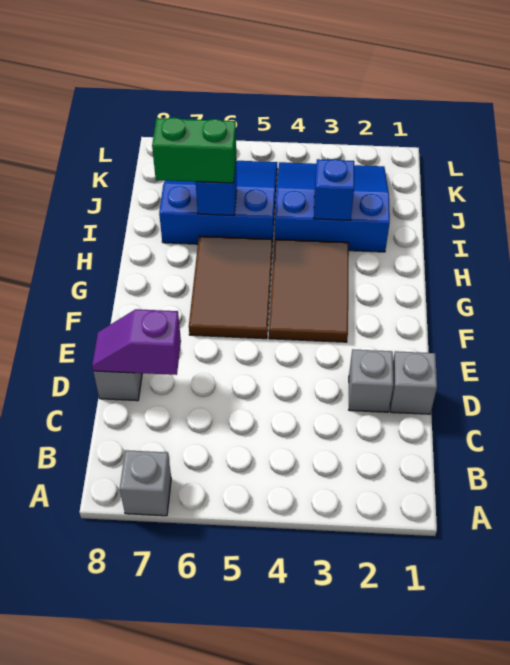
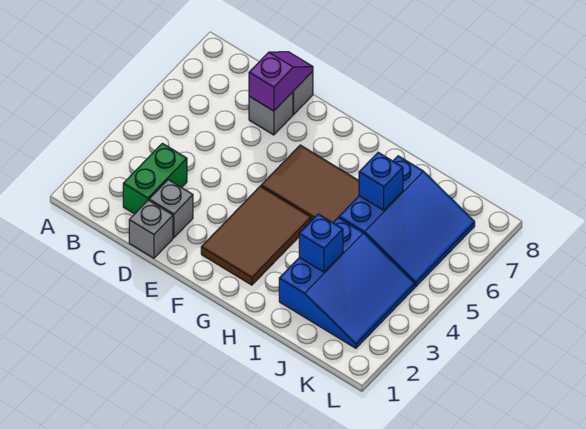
grey brick A7 level 1 -> grey brick D7 level 1
brown tile F3:H4 level 1 -> brown tile F2:G4 level 1
green brick I6:I7 level 3 -> green brick C2:C3 level 1

